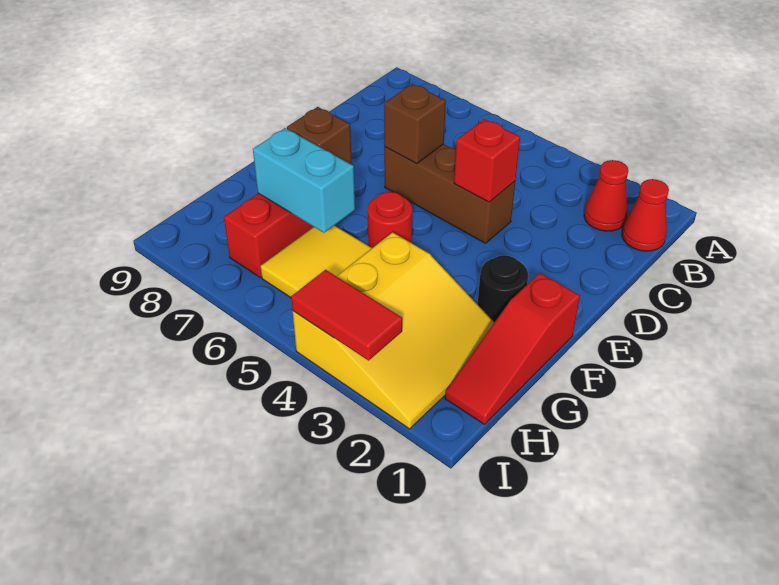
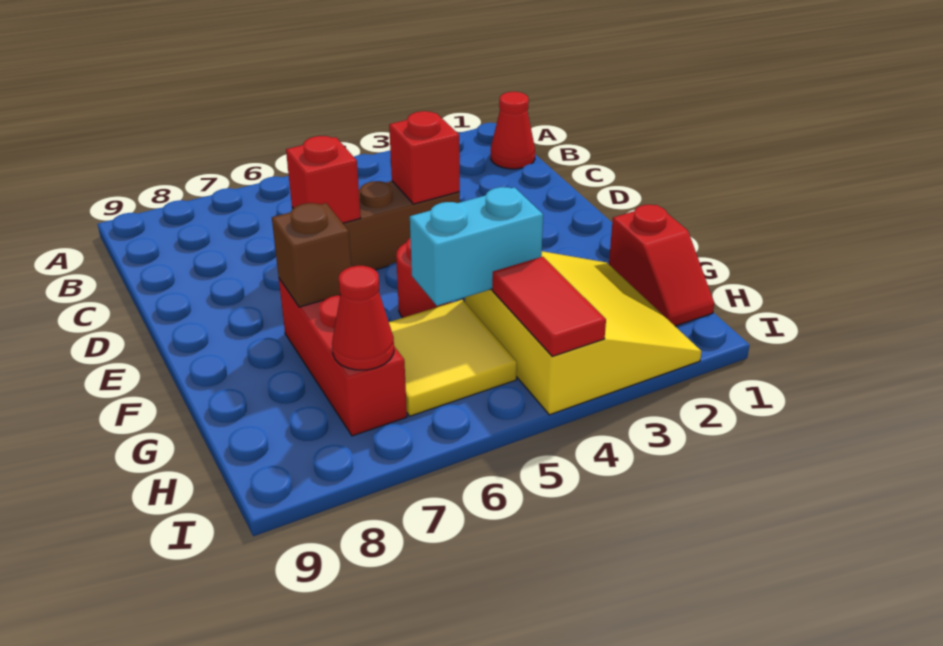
red cone B2 level 1 -> red cone H7 level 2
brown brick D6 level 2 -> red brick D6 level 2
red slope F1:H1 level 1 top F -> red slope G1:H1 level 1 top G
black round brick F2 level 1 -> none
cyan brick G6:G7 level 2 -> cyan brick G4:G5 level 2
red tile I3:I4 level 2 -> red tile H4:I4 level 2

